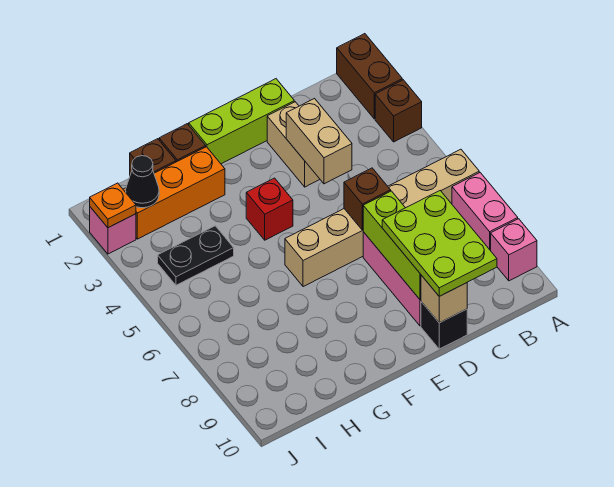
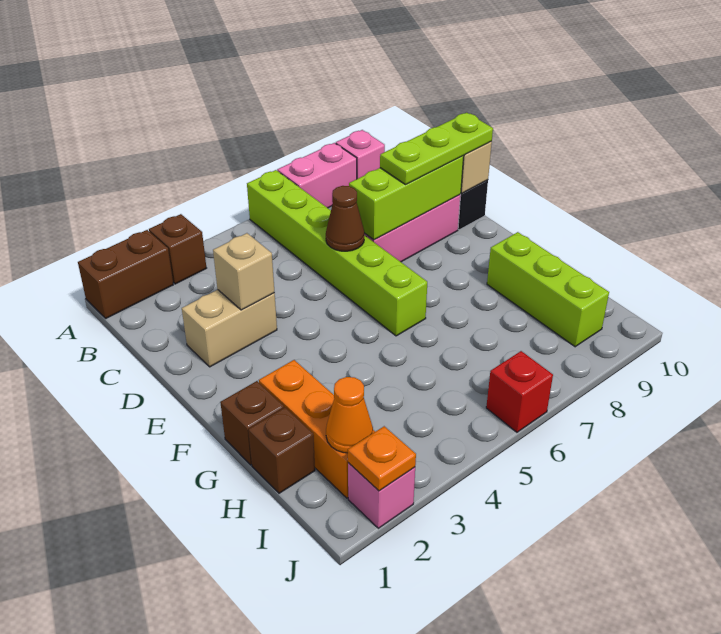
tan brick A6:F6 level 1 -> lime brick A6:F6 level 1
lime plate C8:D10 level 3 -> lime plate D8:D10 level 3
lime brick D1:F1 level 1 -> lime brick G9:I9 level 1
tan brick D3:D4 level 2 -> tan brick D3 level 2
brown brick D6 level 2 -> brown cone D6 level 2
red brick F4 level 1 -> red brick J6 level 1
black plate H4:I4 level 1 -> none
black cone I2 level 2 -> orange cone I2 level 2

